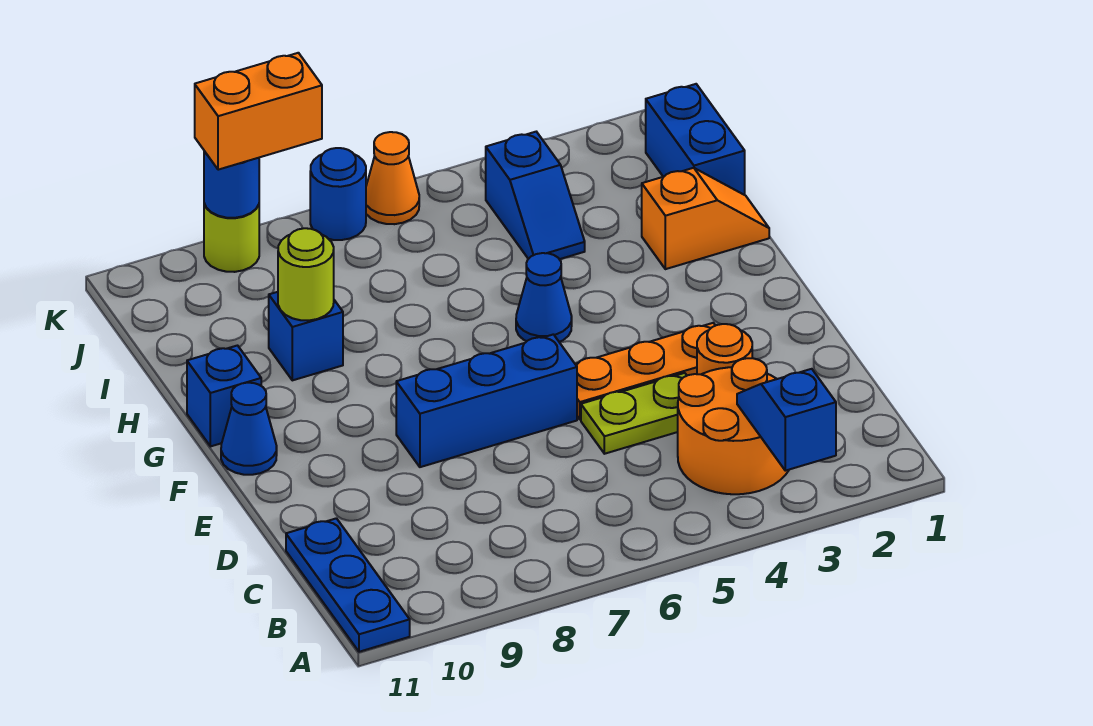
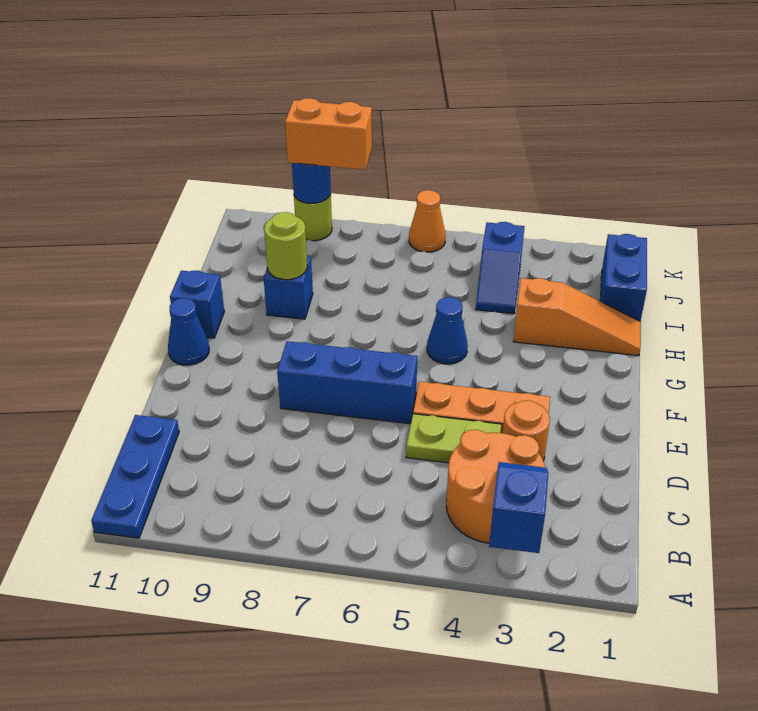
orange slope H1:H2 level 1 top 2 -> orange slope H1:H3 level 1 top 3
blue round brick K7 level 1 -> none

